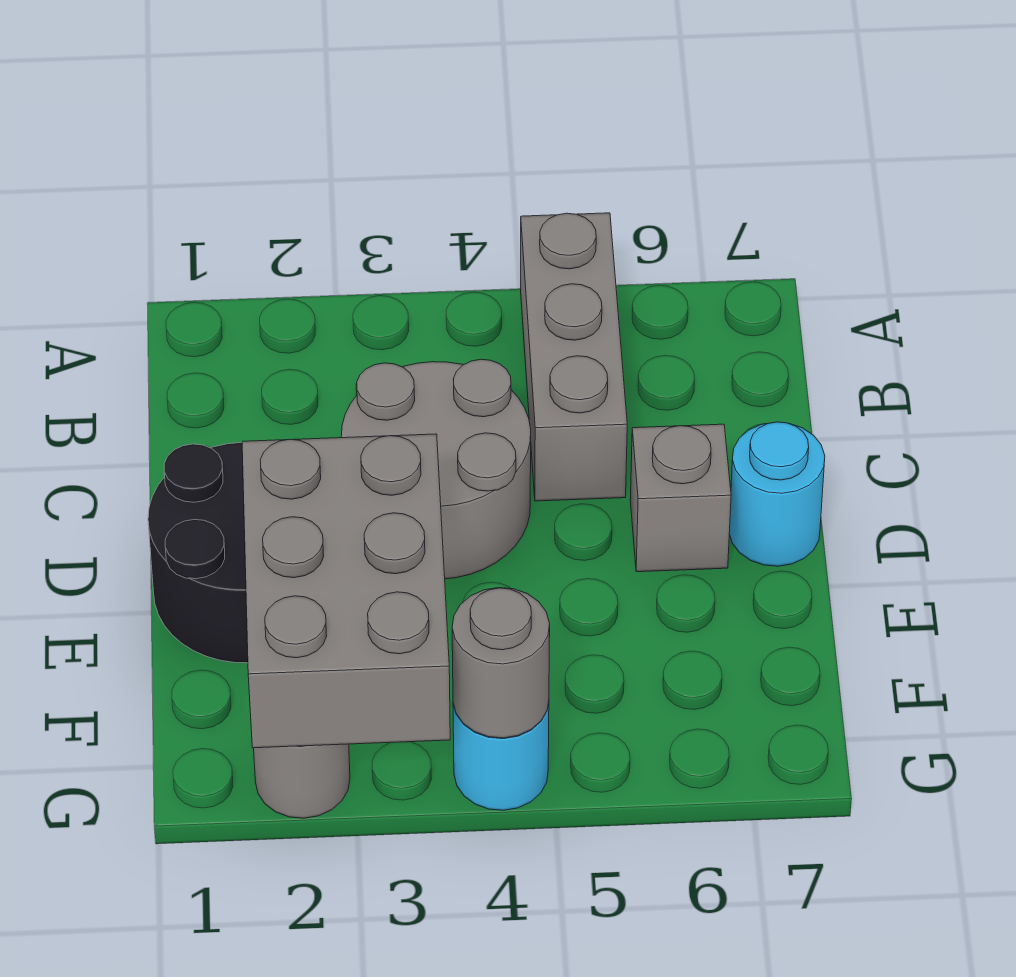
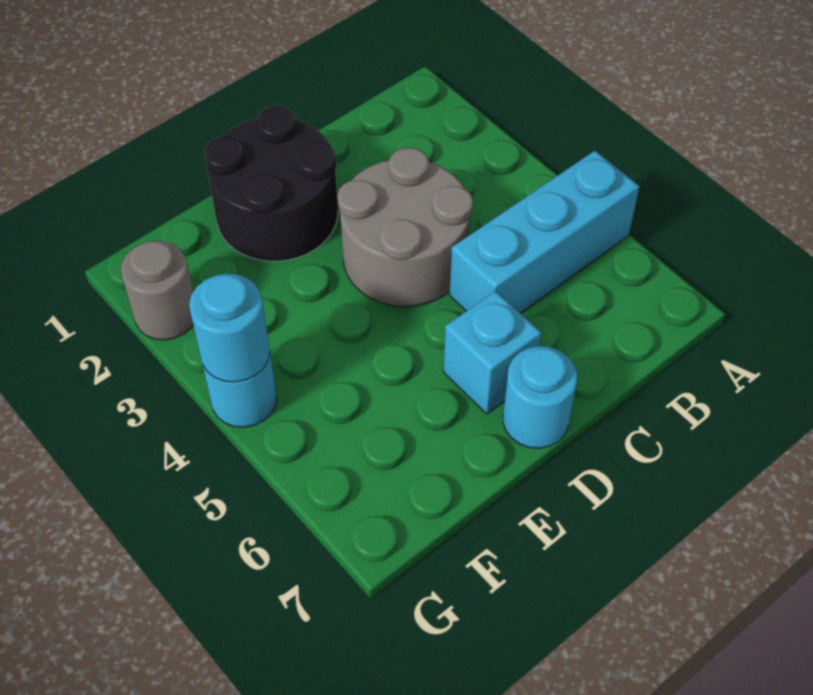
grey brick A5:C5 level 1 -> cyan brick A5:C5 level 1
grey brick D6 level 1 -> cyan brick D6 level 1
grey brick E2:G3 level 2 -> none
grey round brick G4 level 2 -> cyan round brick G4 level 2

